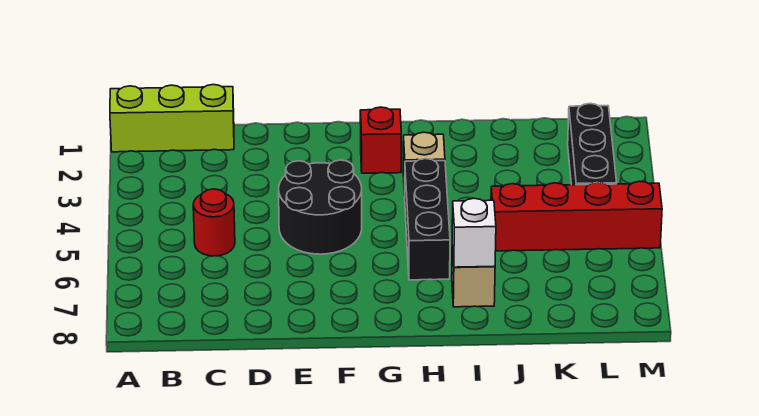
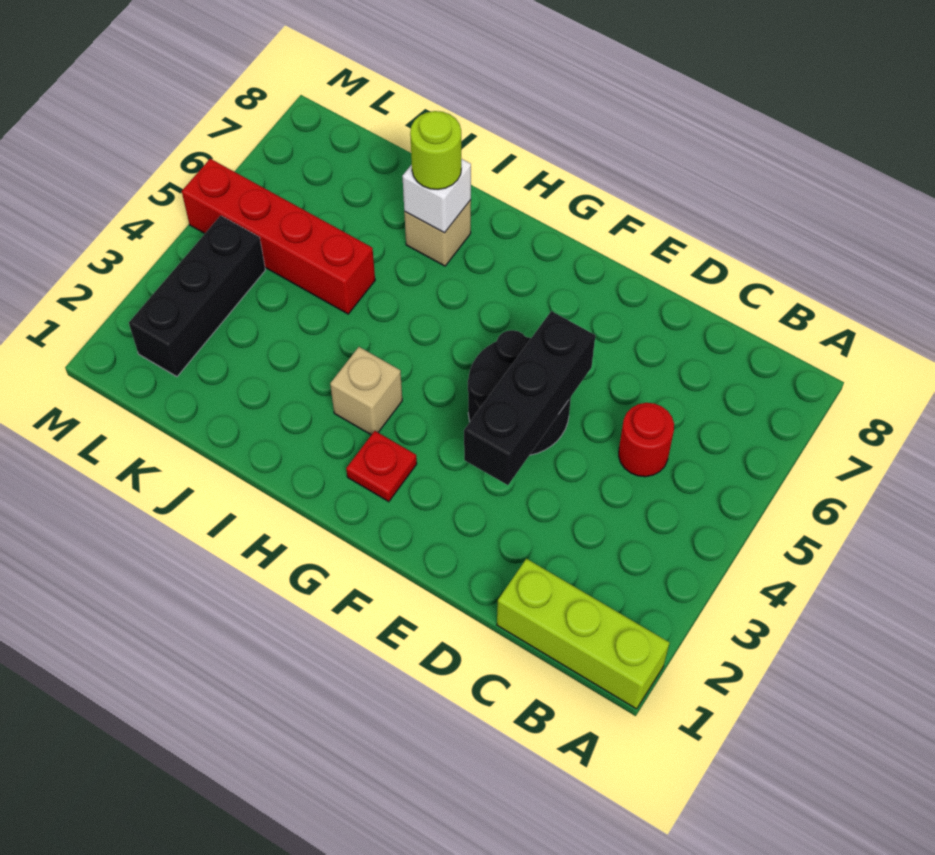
red brick G2 level 1 -> red plate G2 level 1
black brick H4:H6 level 1 -> black brick E3:E5 level 2
none -> lime round brick I7 level 3

